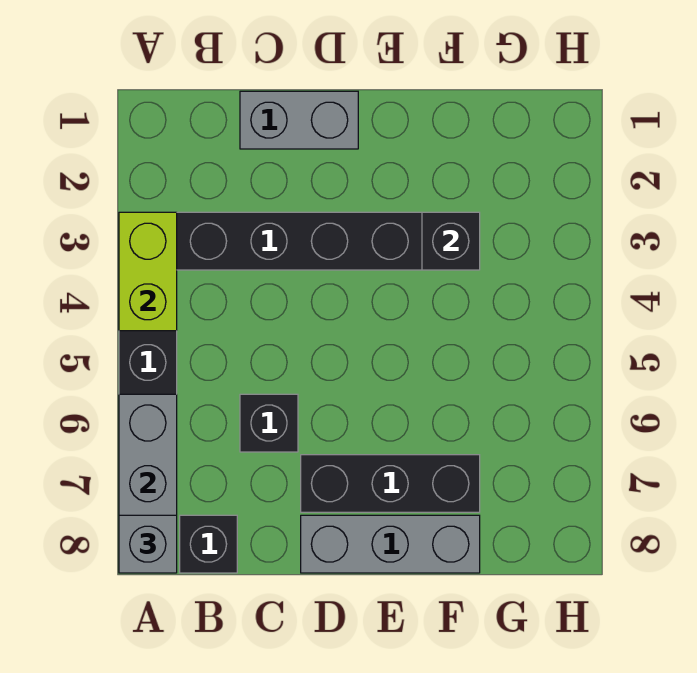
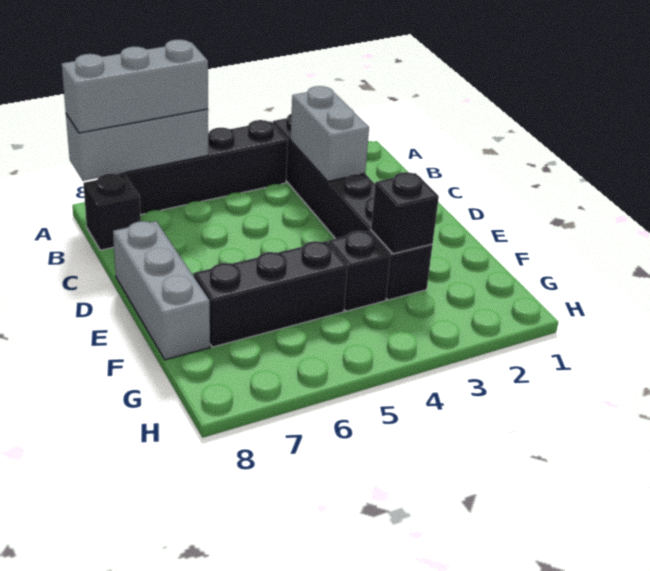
lime brick A3:A4 level 2 -> none
grey brick A8 level 3 -> grey brick A6:A8 level 3
grey brick C1:D1 level 1 -> grey brick B3:C3 level 2
black brick C6 level 1 -> black brick F4 level 1
black brick D7:F7 level 1 -> black brick F5:F7 level 1

